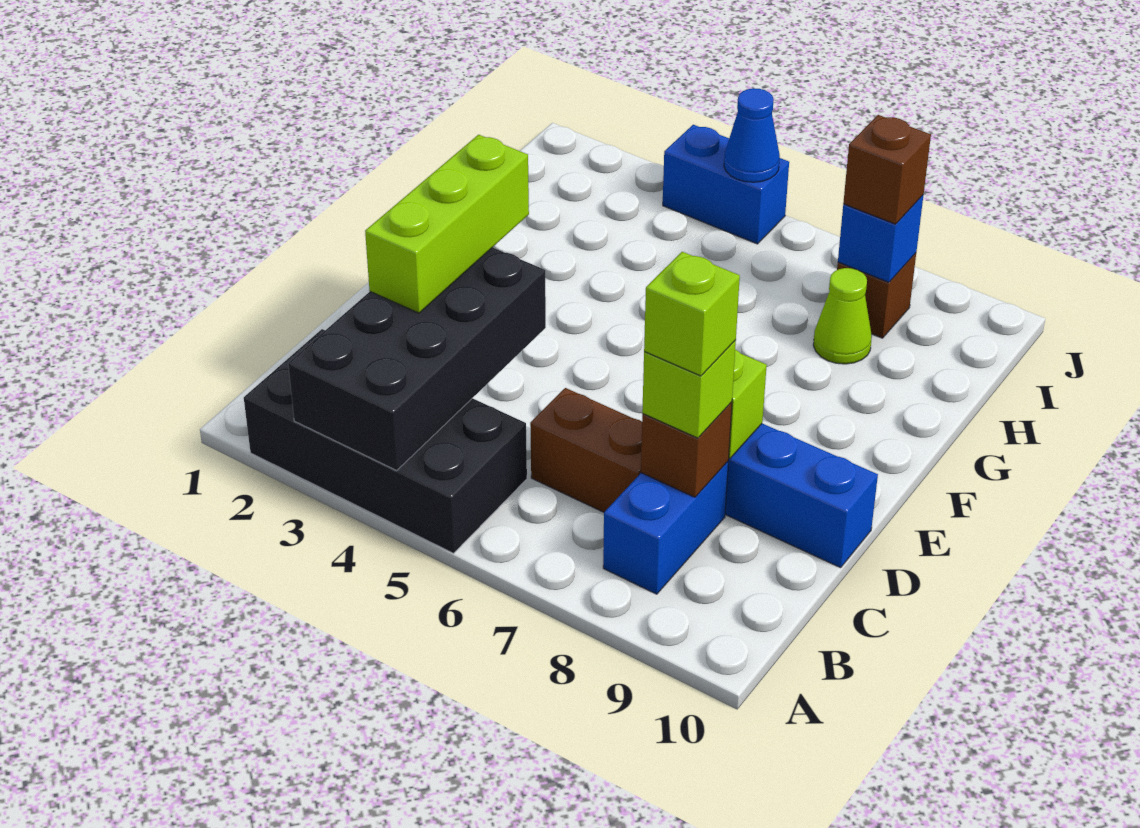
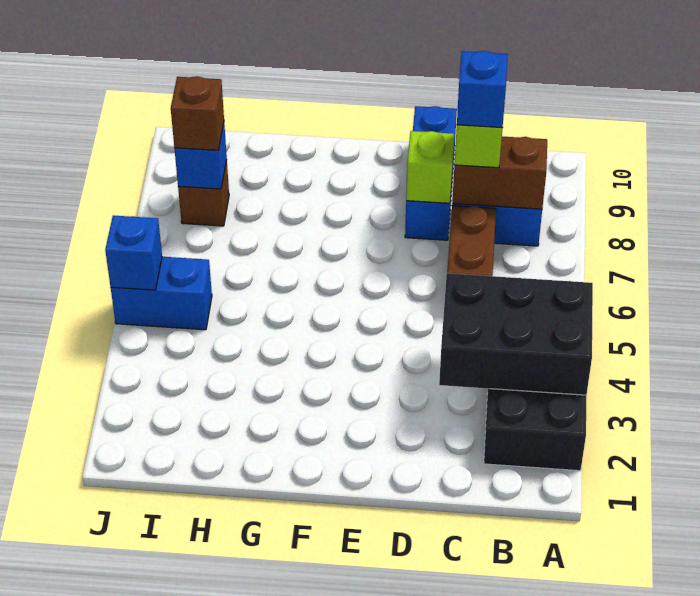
black brick A3:D4 level 2 -> black brick A3:C4 level 2
lime brick C3:E3 level 3 -> none
brown brick C8 level 2 -> brown brick B8:C8 level 2
lime brick C8 level 4 -> blue brick C8 level 4
lime cone H8 level 1 -> none
blue brick J4:J5 level 1 -> blue brick I5:J5 level 1
blue cone J5 level 2 -> blue brick J5 level 2

